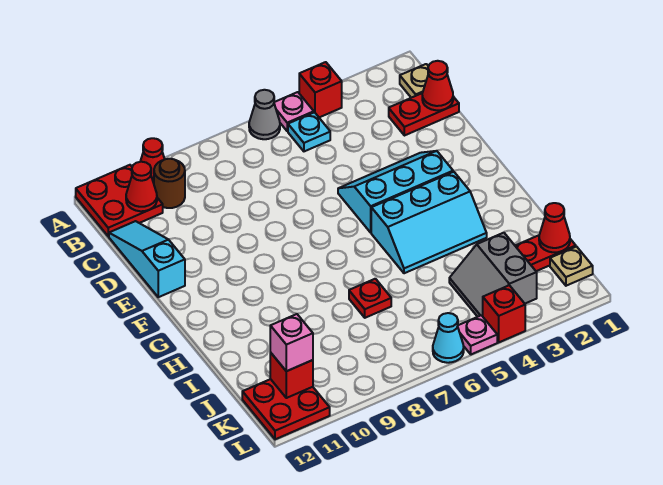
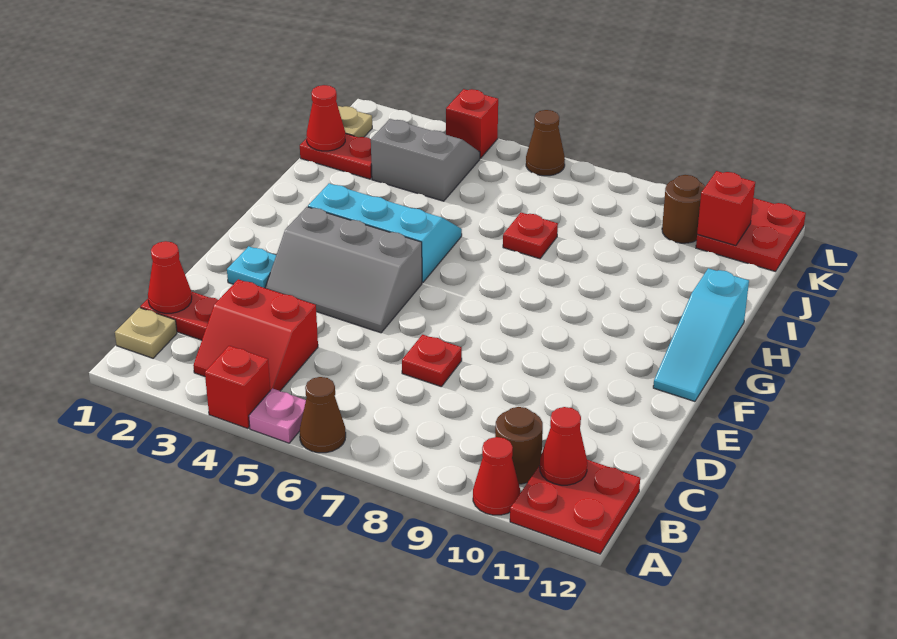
grey cone A6 level 1 -> brown cone A6 level 1
none -> red slope B3:C4 level 1 top C
cyan plate B5 level 1 -> cyan plate E2 level 1
cyan slope C12:E12 level 1 top E -> cyan slope F12:H12 level 1 top H
none -> red plate D7 level 1
cyan slope E3:F5 level 1 top F -> grey slope E3:F5 level 1 top F
grey slope J3:K4 level 1 top 3 -> grey slope J3:K4 level 1 top J
none -> brown round brick K10 level 1
pink brick K11 level 3 -> none
pink plate L5 level 1 -> none
cyan cone L6 level 1 -> brown cone L6 level 1

